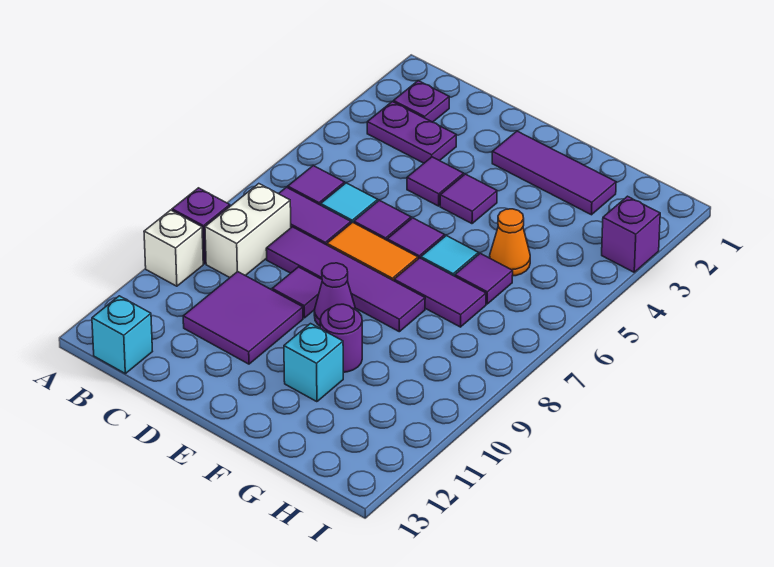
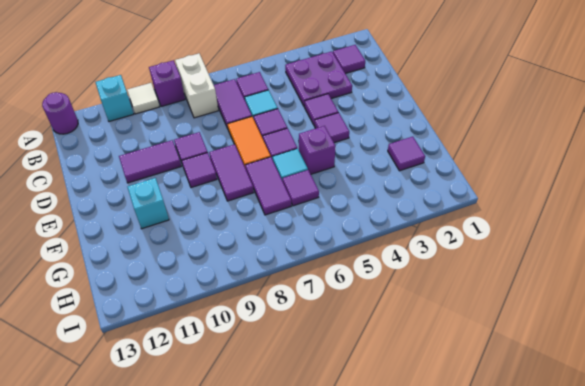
white brick A10 level 1 -> white tile A10 level 1
purple plate B2 level 1 -> purple tile B2 level 1
purple plate B3:C3 level 1 -> purple plate B3:C4 level 1
white brick B8:B9 level 1 -> white brick A8:B8 level 1
cyan brick B13 level 1 -> cyan brick A11 level 1
purple tile C8:F8 level 1 -> purple tile E8:F8 level 1
purple tile C10:D11 level 1 -> purple tile D10:D11 level 1
purple tile E2:G2 level 1 -> purple tile G2 level 1
purple cone E9 level 1 -> purple tile E9 level 1
purple round brick F10 level 1 -> purple round brick A13 level 1
orange cone G5 level 1 -> none
purple brick I3 level 1 -> purple brick F5 level 1

